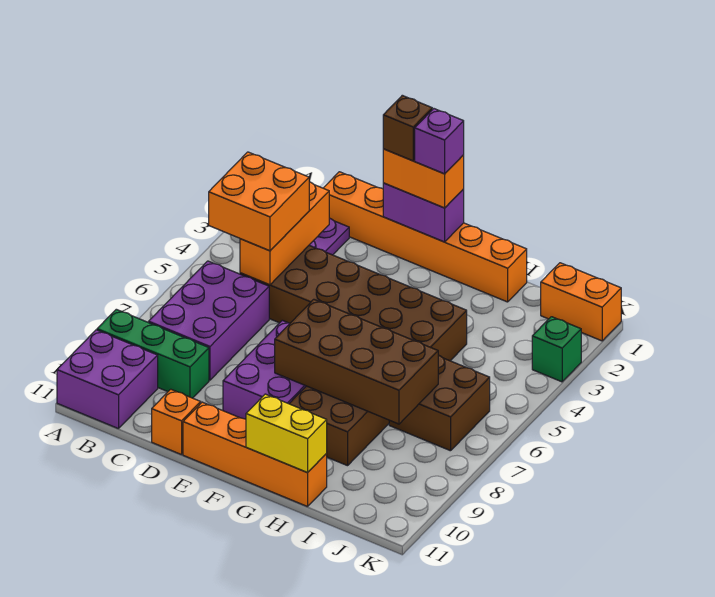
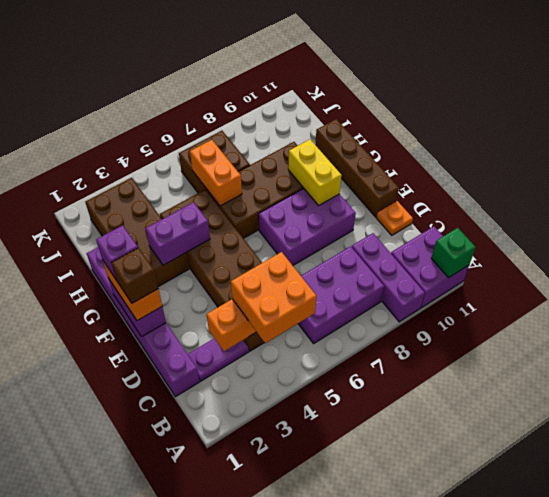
green brick A9:C9 level 1 -> purple brick A9:C9 level 1
orange brick C1:H1 level 1 -> purple brick C1:H1 level 1
orange brick D11 level 1 -> orange plate D11 level 1
orange brick E11:H11 level 1 -> brown brick E11:H11 level 1
brown brick F7:I8 level 2 -> brown brick G2:J3 level 1
none -> purple brick G3:G4 level 2
yellow brick G11:H11 level 2 -> yellow brick F9:G9 level 2
orange brick J1:K1 level 1 -> orange brick H6:I6 level 2
green brick K3 level 1 -> green brick A11 level 2

